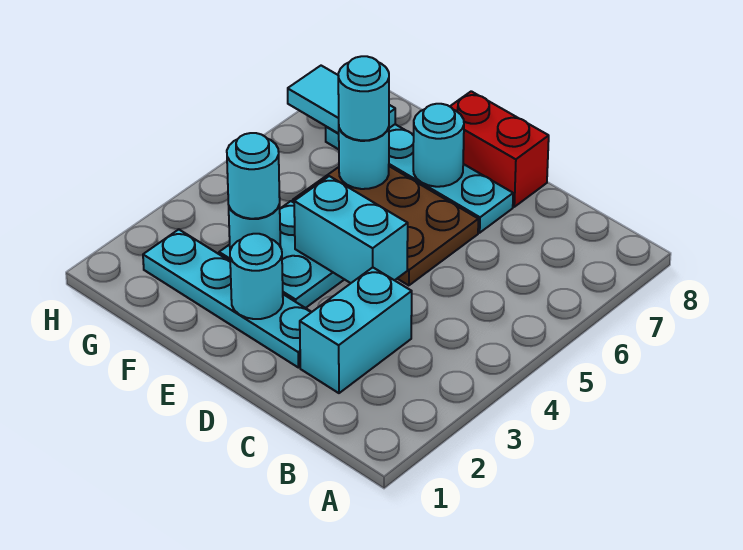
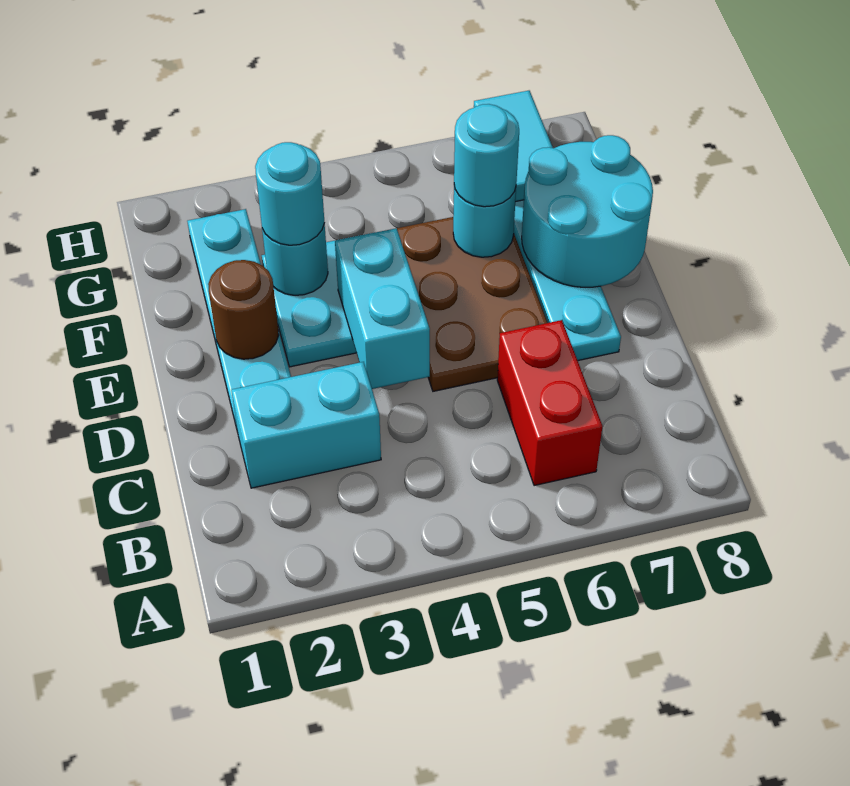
red brick D8:E8 level 1 -> red brick B6:C6 level 1
cyan round brick E2 level 2 -> brown round brick E2 level 2
cyan round brick E7 level 2 -> cyan round brick E7:F8 level 2

